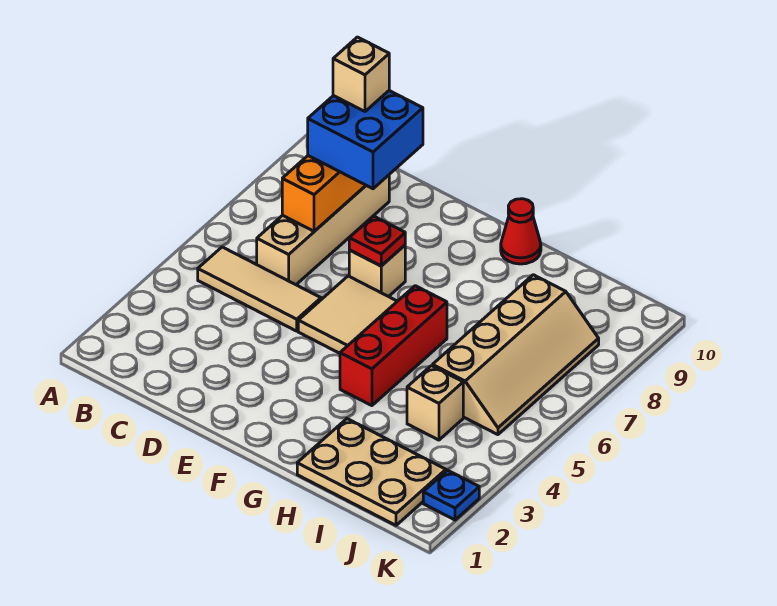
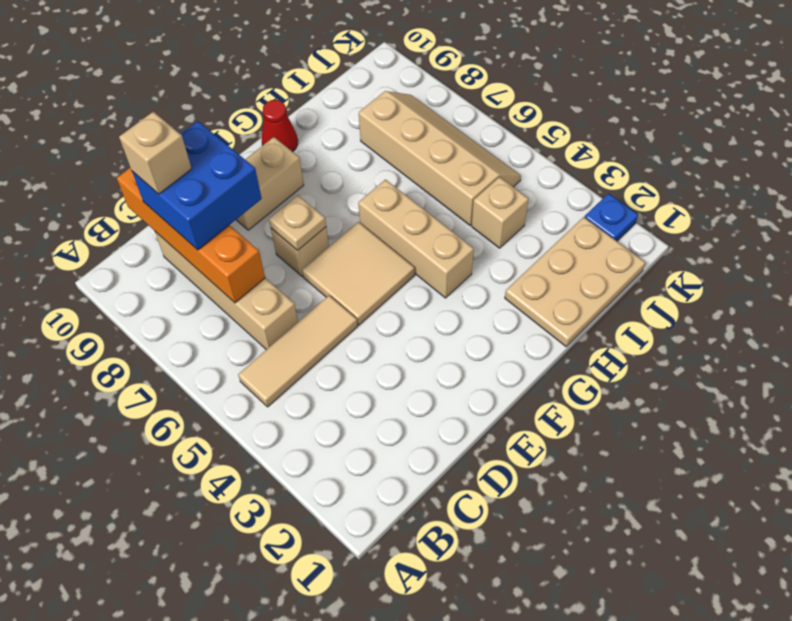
red plate E7 level 2 -> tan plate E7 level 2
none -> tan brick E9:F9 level 1
red brick G4:G6 level 1 -> tan brick G4:G6 level 1

